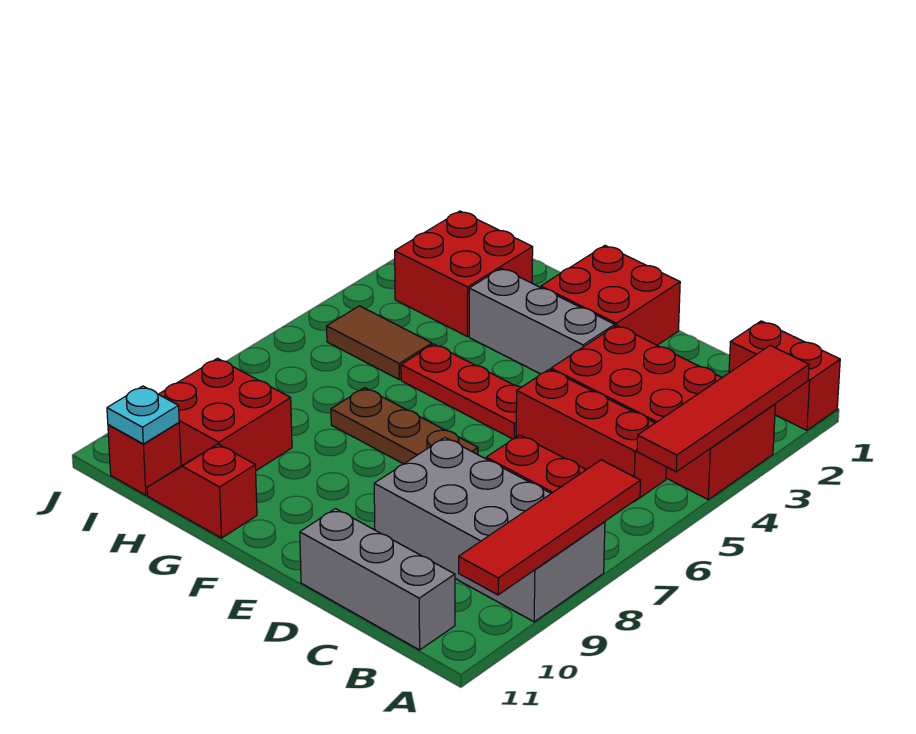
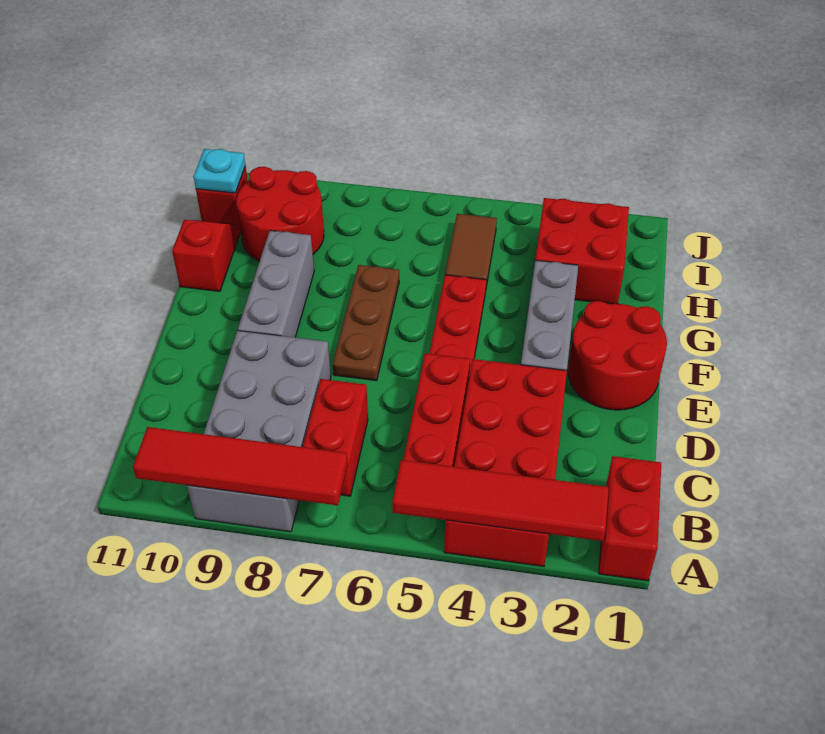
grey brick B11:D11 level 1 -> grey brick E9:G9 level 1
red brick E1:F2 level 1 -> red round brick E1:F2 level 1
red brick H9:I10 level 1 -> red round brick H9:I10 level 1

